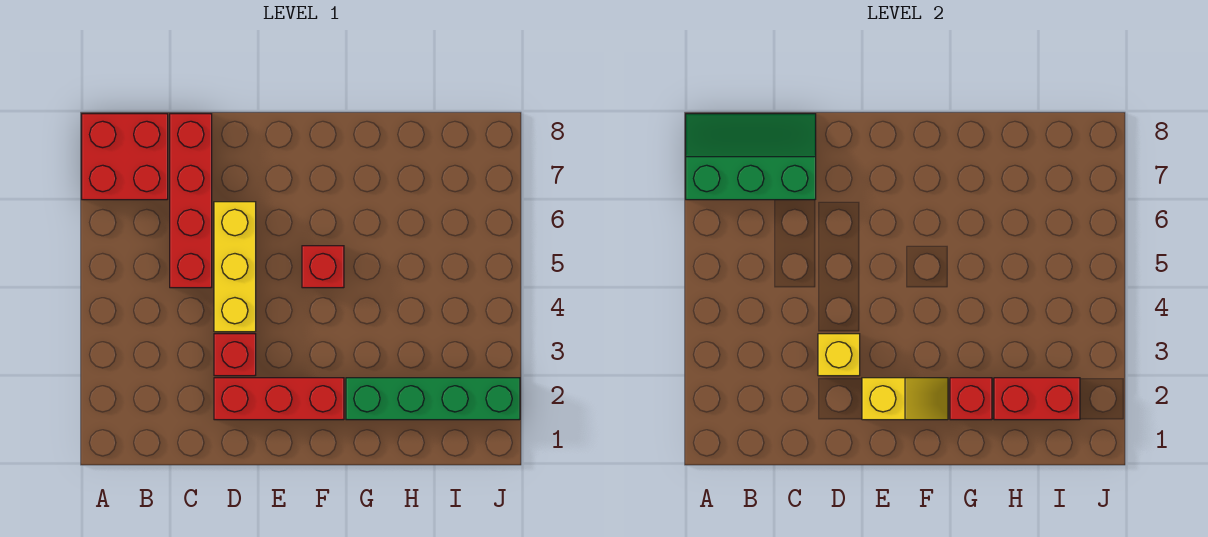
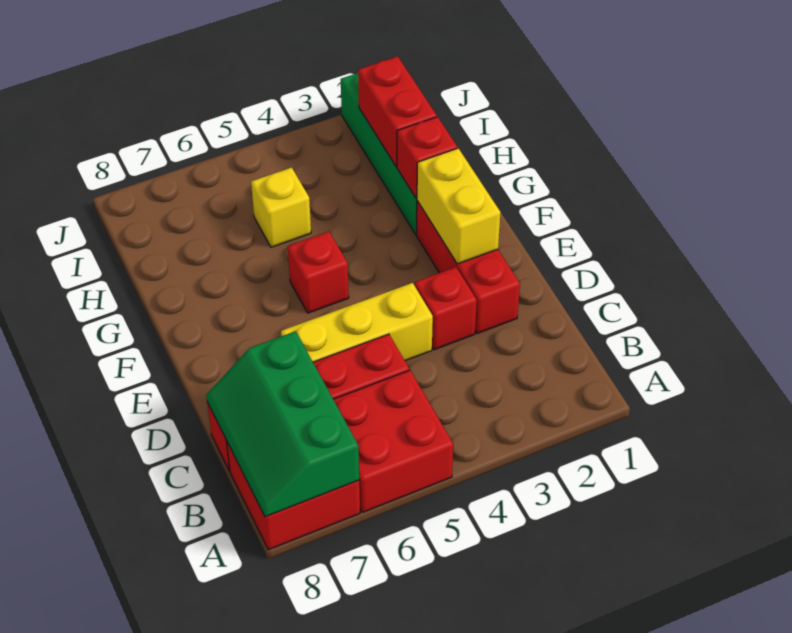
none -> red brick A5:B6 level 1
yellow brick D3 level 2 -> yellow brick H5 level 1
yellow slope E2:F2 level 2 top E -> yellow brick E2:F2 level 2

